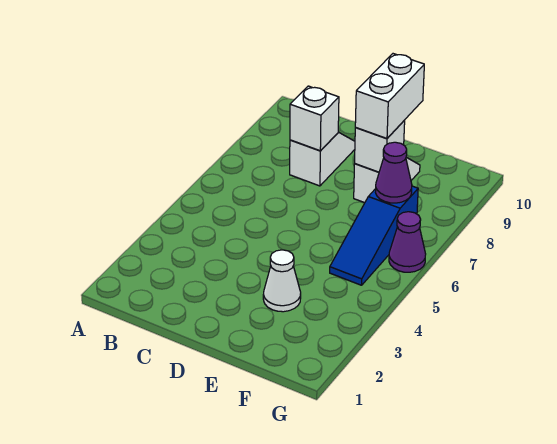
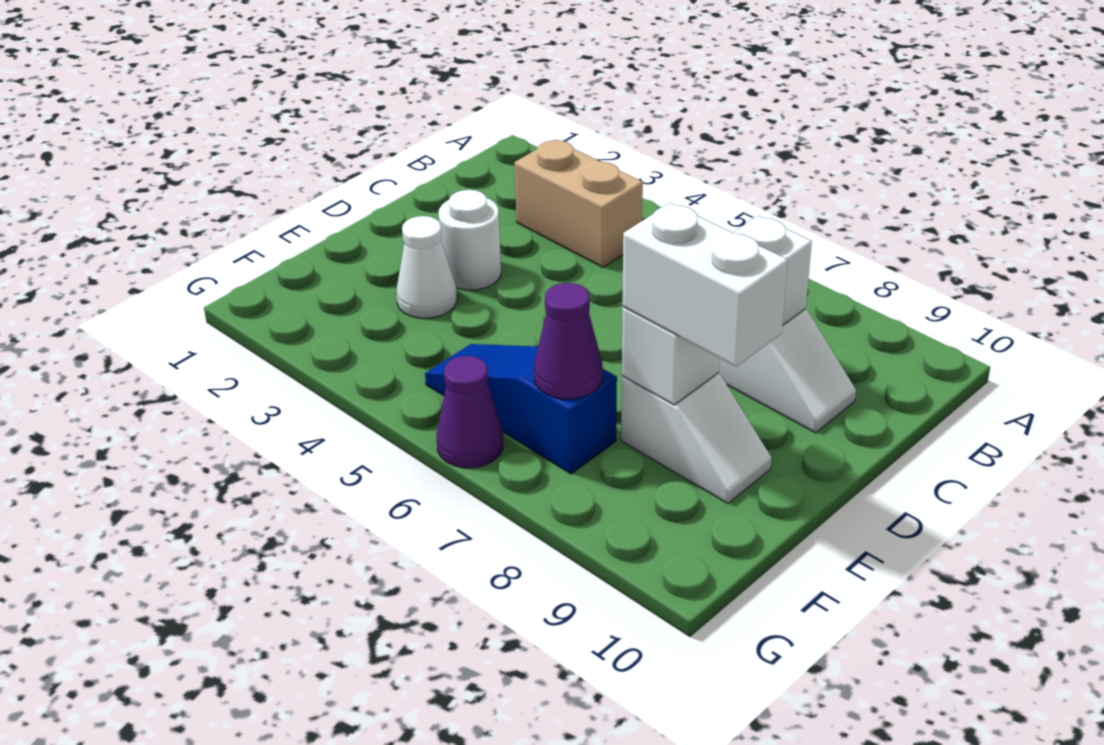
none -> tan brick B3:B4 level 1
none -> white round brick D3 level 1

